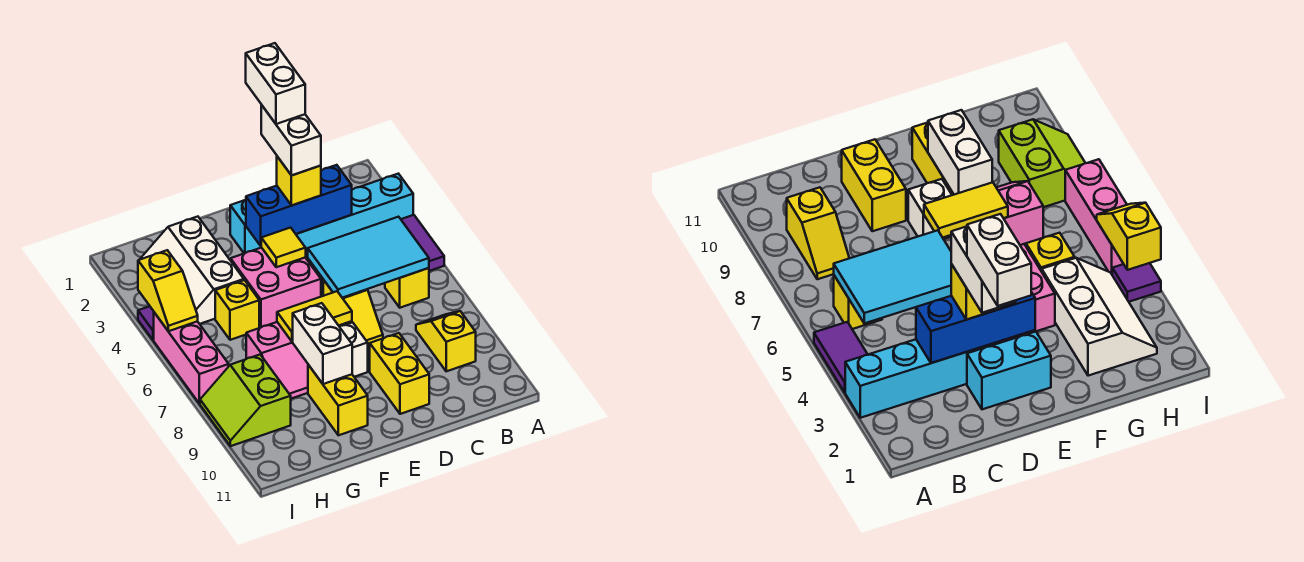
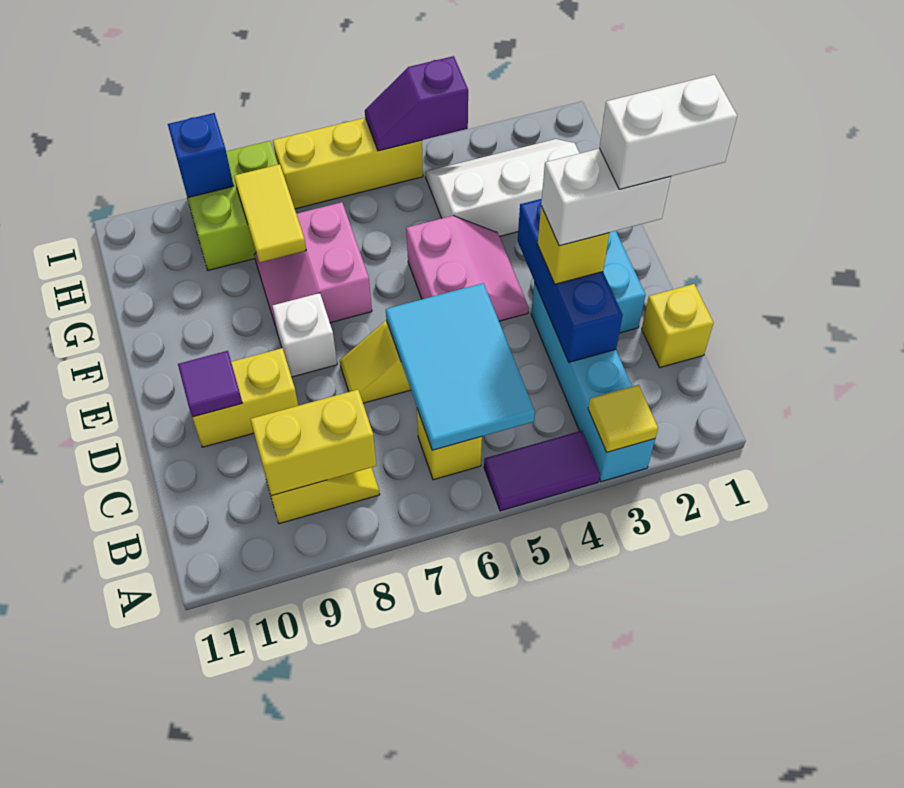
pink brick E4:F5 level 1 -> pink slope E4:F5 level 1 top 5
yellow tile E4 level 2 -> yellow tile A3 level 2
yellow tile E7:F7 level 2 -> yellow tile G8:H8 level 2
white brick F8:F9 level 2 -> none
yellow brick F9:F10 level 1 -> yellow brick B8:B9 level 2
yellow brick G5 level 1 -> yellow brick C1 level 1
lime slope H8:I9 level 1 top H -> lime brick H8:I9 level 1
purple tile I4 level 1 -> purple tile D10 level 2
yellow slope I4:I5 level 2 top 4 -> purple slope I4:I5 level 2 top 4
pink brick I5:I7 level 1 -> yellow brick I5:I7 level 1
none -> blue brick I9 level 2

